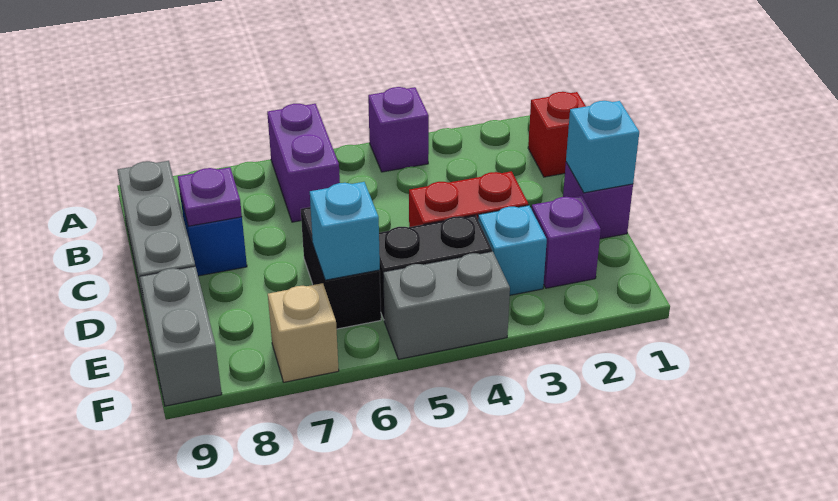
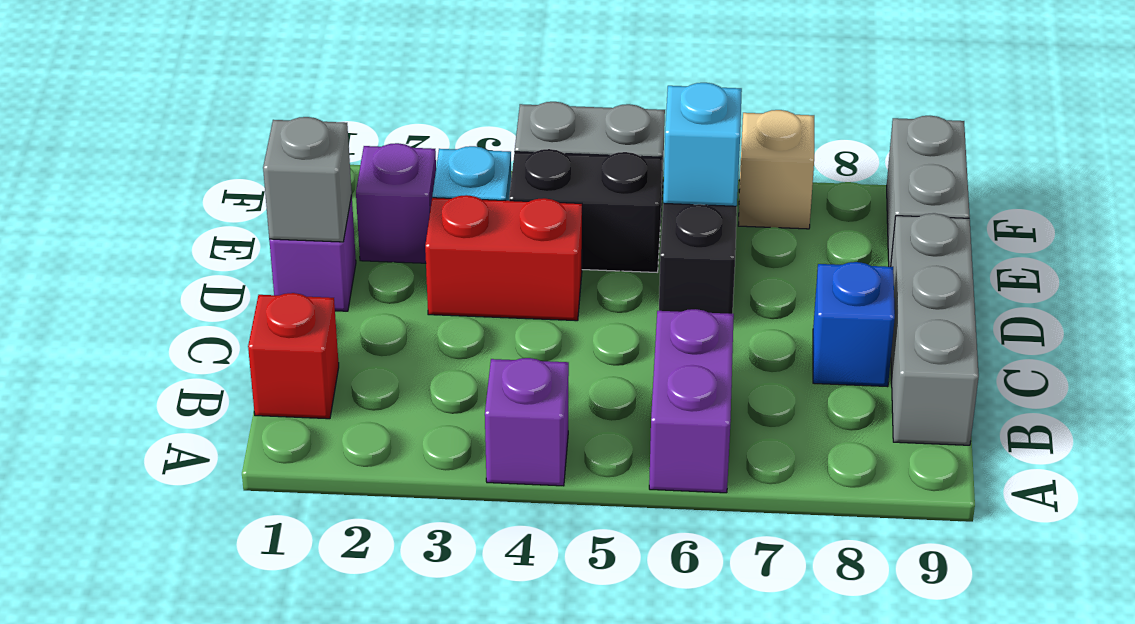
purple plate C8 level 2 -> none
cyan brick D1 level 2 -> grey brick D1 level 2

